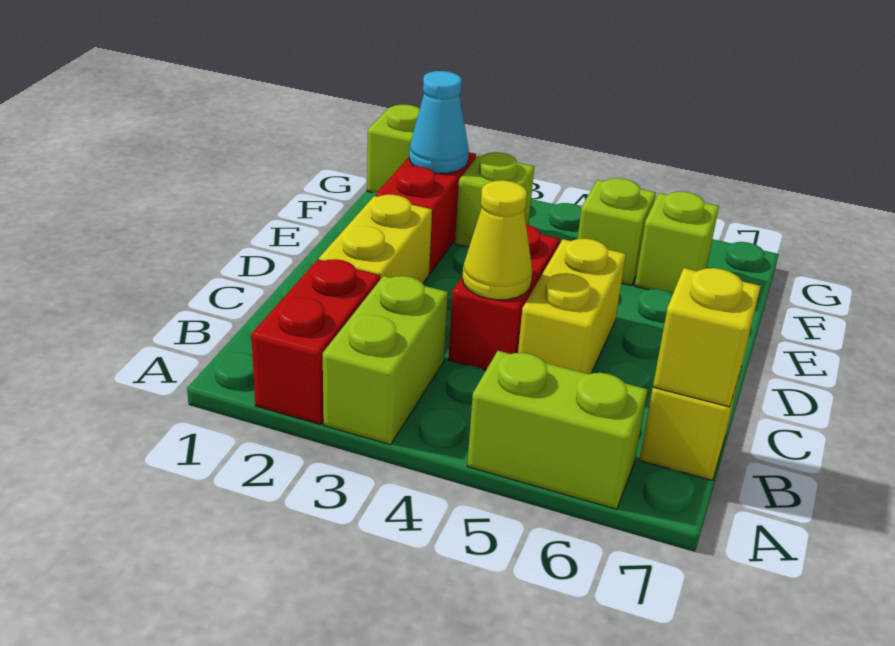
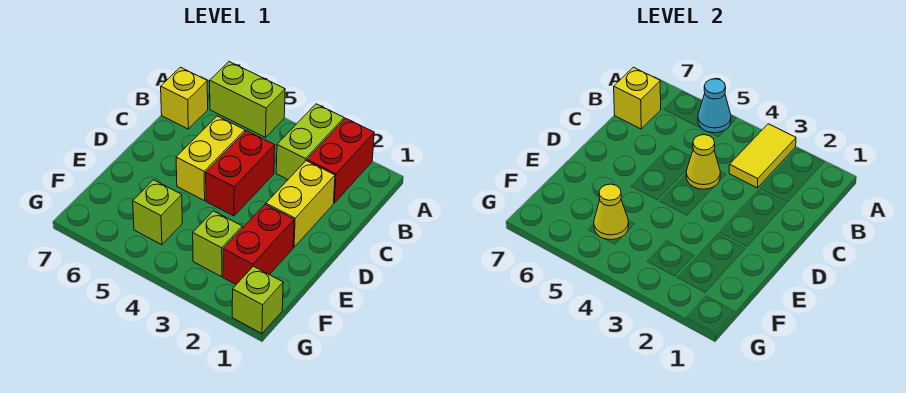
none -> yellow tile A3:B3 level 2
cyan cone F2 level 2 -> cyan cone A5 level 2
none -> yellow cone F5 level 2
lime brick F6 level 1 -> none

